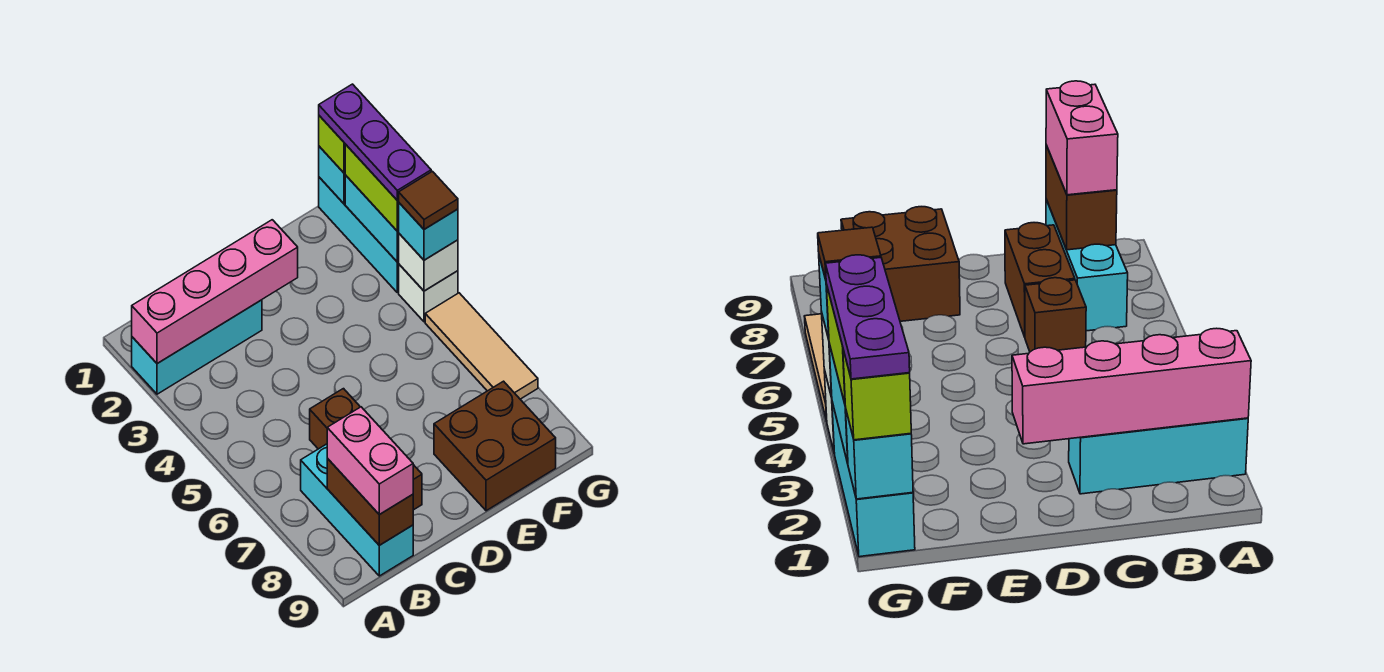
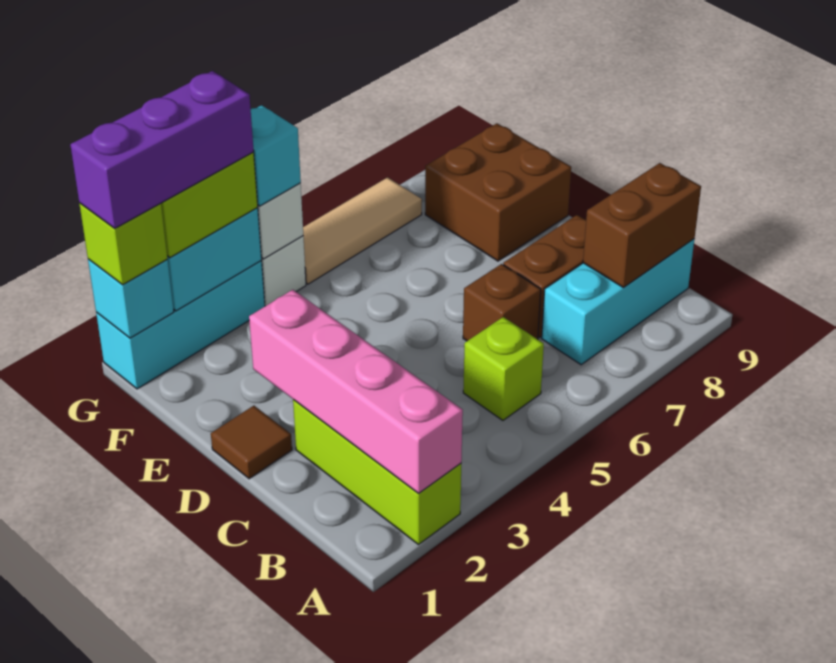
cyan brick A2:C2 level 1 -> lime brick A2:C2 level 1
none -> lime brick B5 level 1
pink brick B8:B9 level 3 -> none
purple plate G1:G3 level 4 -> purple brick G1:G3 level 4
brown tile G4 level 4 -> brown tile D1 level 1

